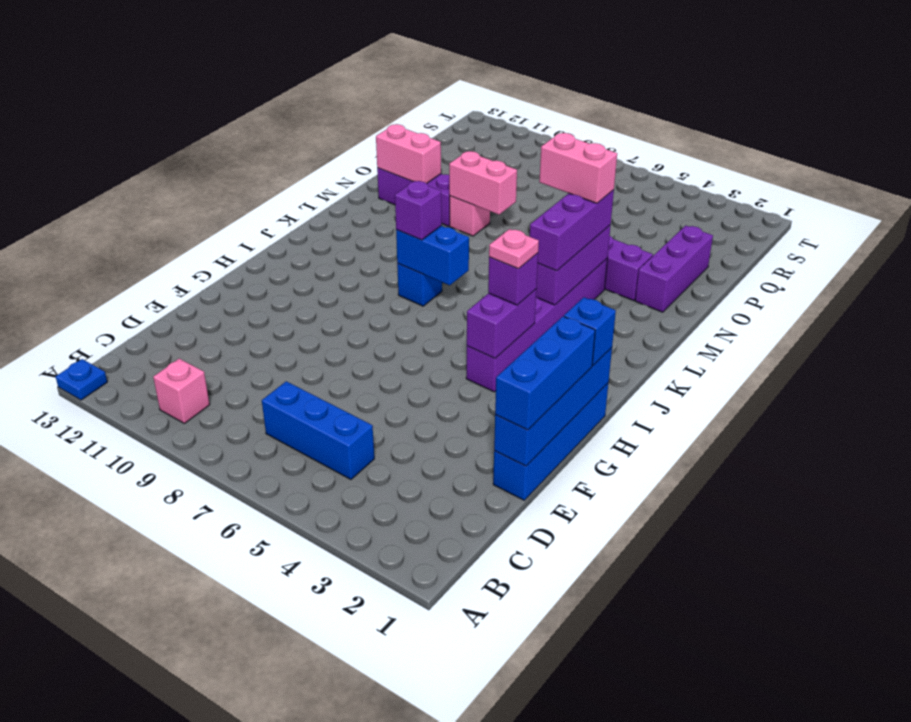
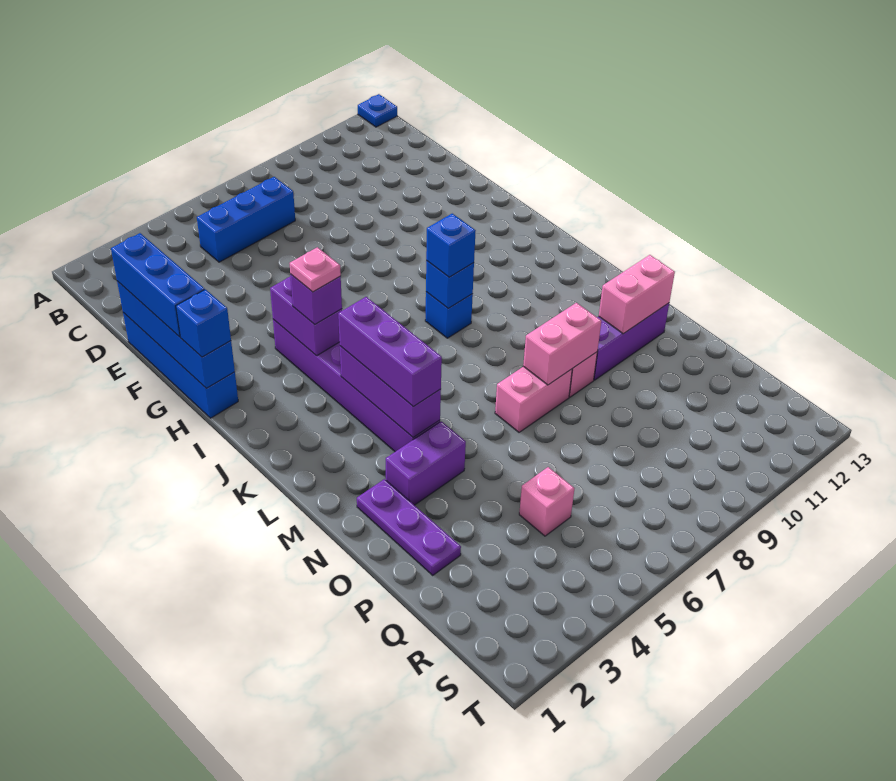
pink brick B10 level 1 -> pink brick Q5 level 1
blue brick J7:J8 level 2 -> blue brick J8 level 2
purple brick J8 level 3 -> blue brick J8 level 3
pink brick M4:M5 level 4 -> pink brick N7:N8 level 1
purple brick N2:P2 level 1 -> purple plate N2:P2 level 1

